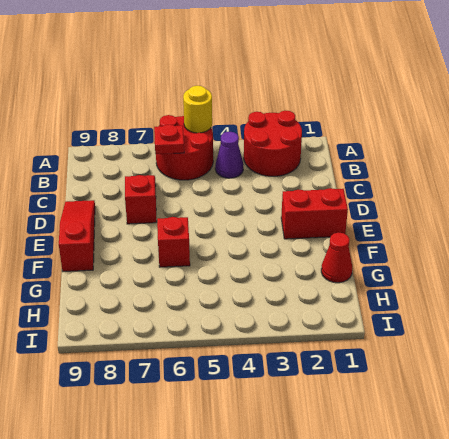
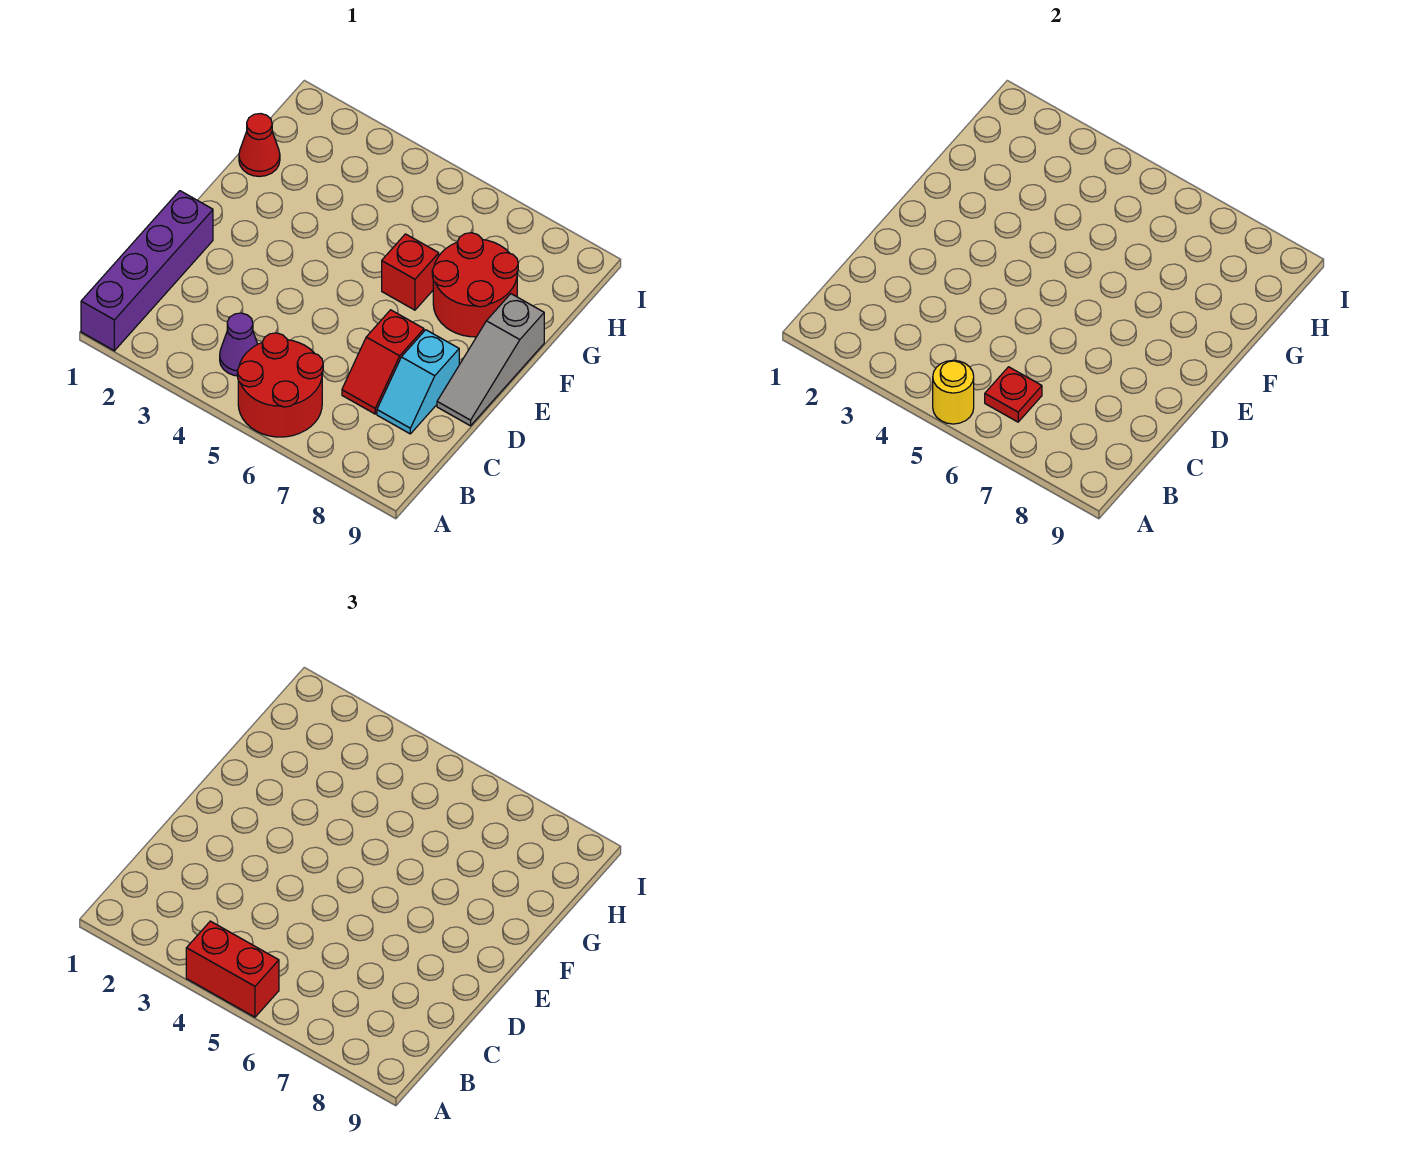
none -> purple brick A1:D1 level 1
red round brick A2:B3 level 1 -> red round brick F7:G8 level 1
none -> cyan slope C8:D8 level 1 top D
red slope D9:F9 level 1 top F -> grey slope D9:F9 level 1 top F
red brick E1:E2 level 1 -> red brick A4:A5 level 3

